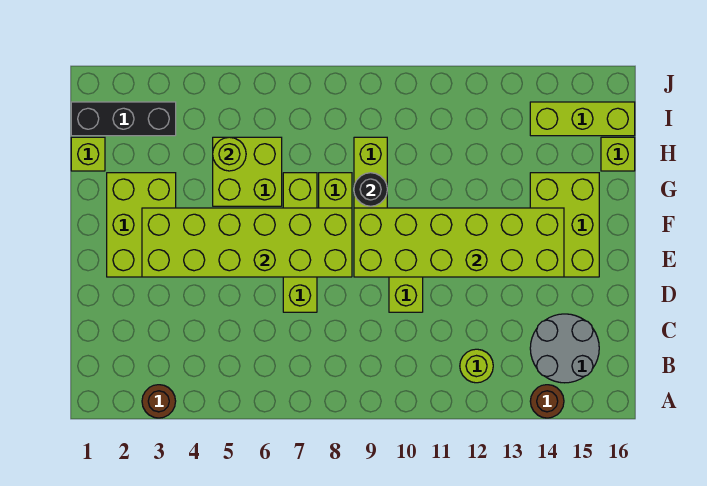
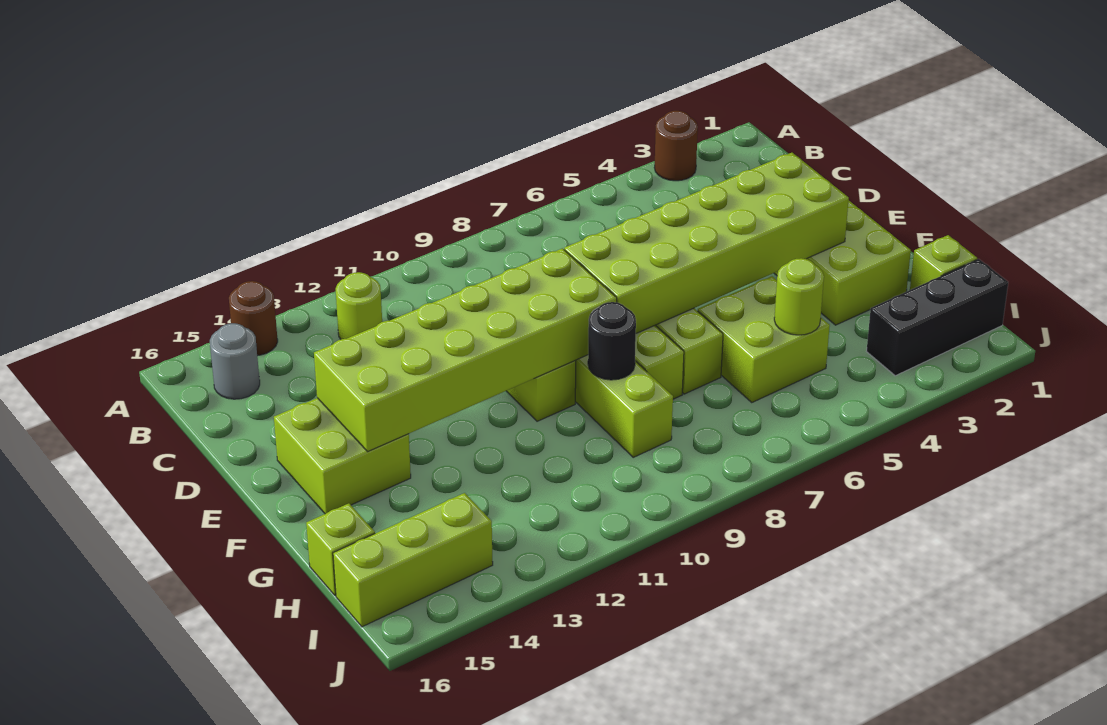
grey round brick B14:C15 level 1 -> grey round brick B15 level 1
lime brick E14:G15 level 1 -> lime brick E14:F15 level 1

